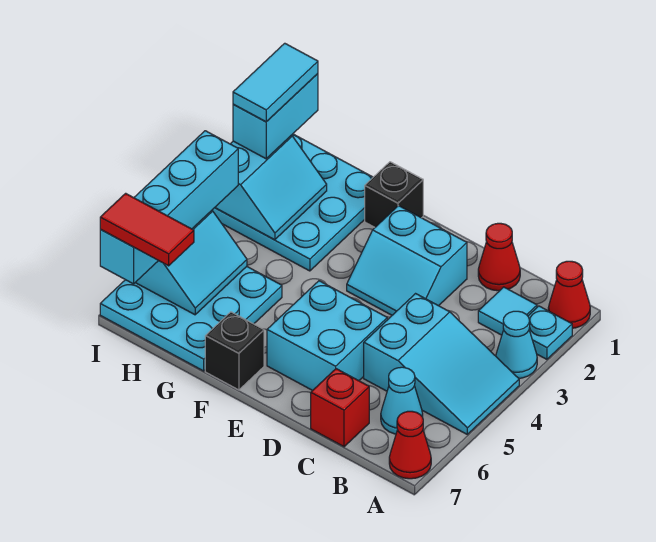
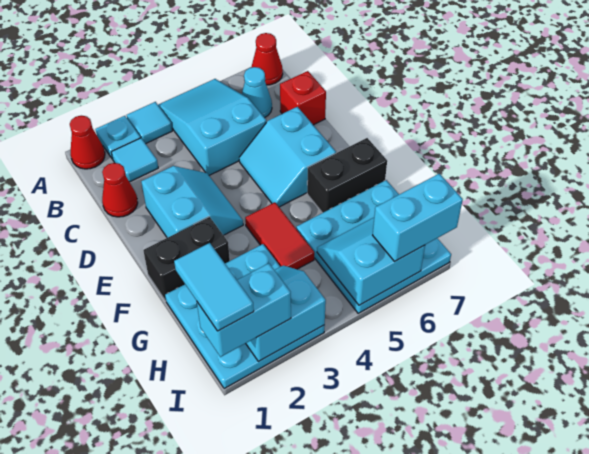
cyan cone A3 level 1 -> cyan tile A3 level 1
cyan brick D5:E6 level 1 -> cyan slope D5:E6 level 1 top 6
black brick F1 level 1 -> black brick F1:F2 level 1
black brick F7 level 1 -> black brick F6:F7 level 1
red tile H7:I7 level 4 -> red tile F4:G4 level 1
cyan tile I1:I2 level 4 -> cyan tile H1:I1 level 4
cyan brick I4:I7 level 3 -> cyan brick I6:I7 level 3

